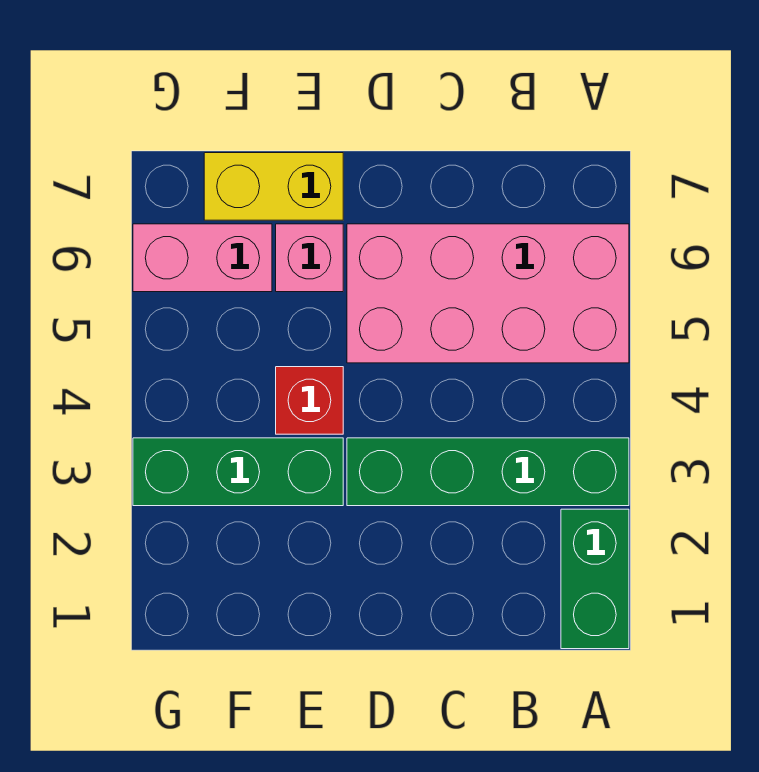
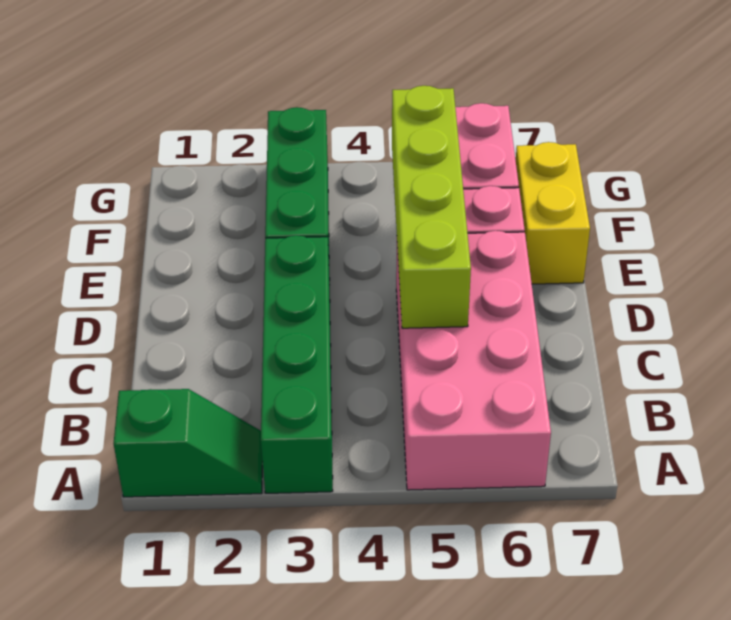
green brick A1:A2 level 1 -> green slope A1:A2 level 1 top 1
none -> lime brick C5:F5 level 2
red brick E4 level 1 -> none

